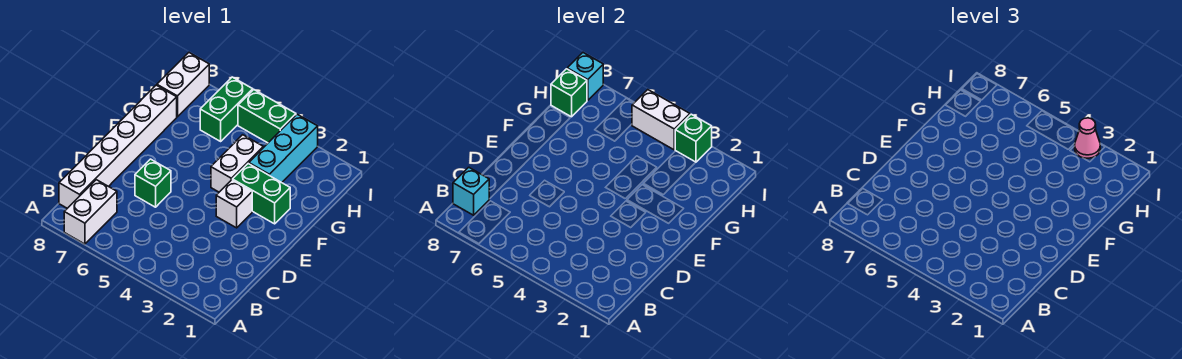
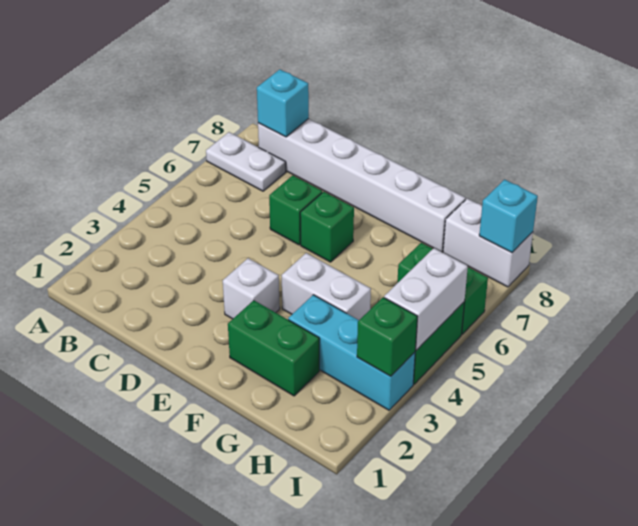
white brick A7:B7 level 1 -> white plate A7:B7 level 1
green brick F2:F3 level 1 -> green brick F2:G2 level 1
green brick H8 level 2 -> green brick E6 level 1
pink cone I3 level 3 -> none

